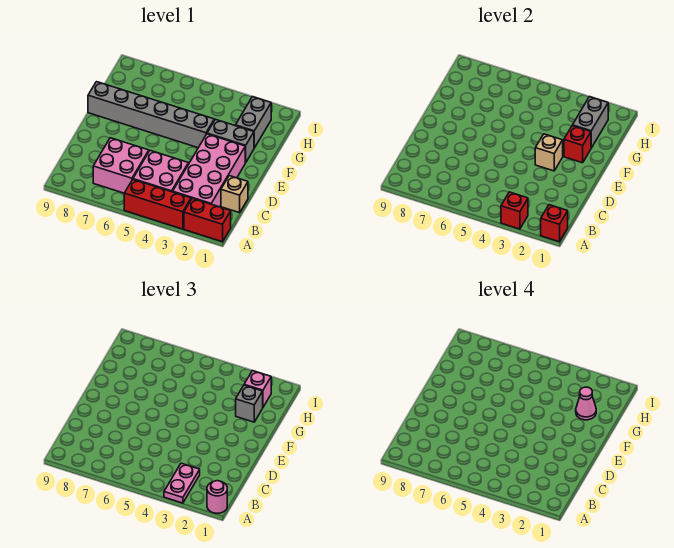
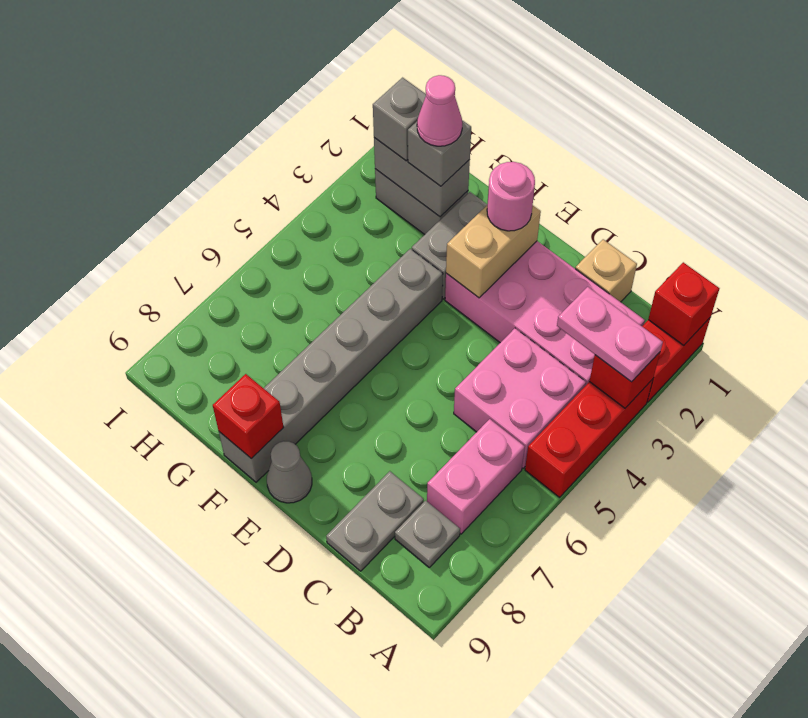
pink round brick A1 level 3 -> pink round brick E2 level 3
pink brick B6:C7 level 1 -> pink brick B6:B7 level 1
none -> grey plate B8 level 1
none -> grey plate C8:C9 level 1
tan brick E3 level 2 -> tan brick E2:E3 level 2
none -> grey cone E9 level 1
red brick F2 level 2 -> red brick F9 level 2
pink brick H2 level 3 -> grey brick H2 level 3

